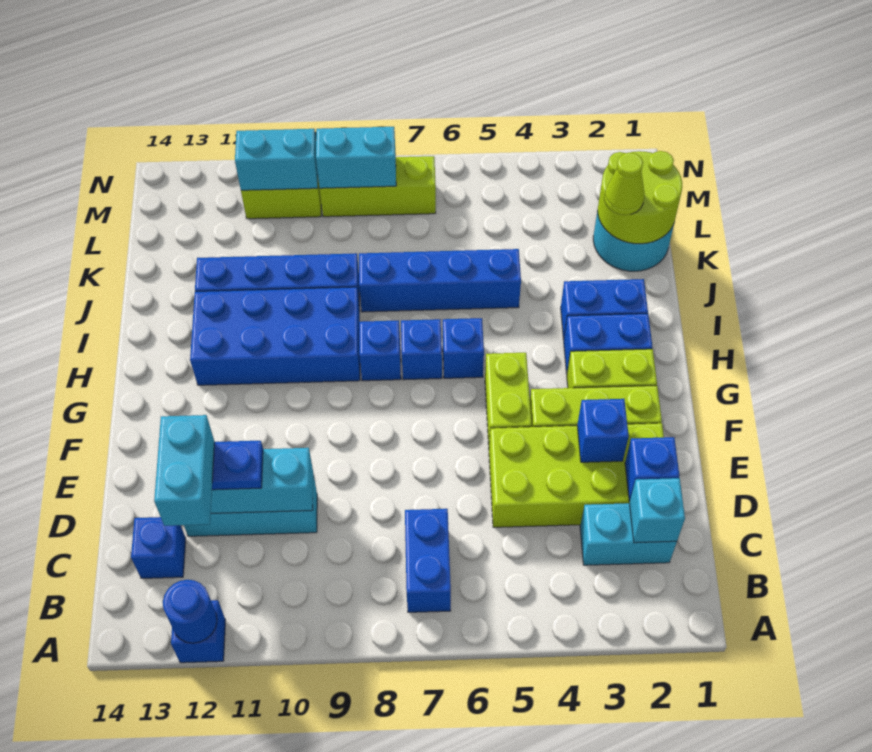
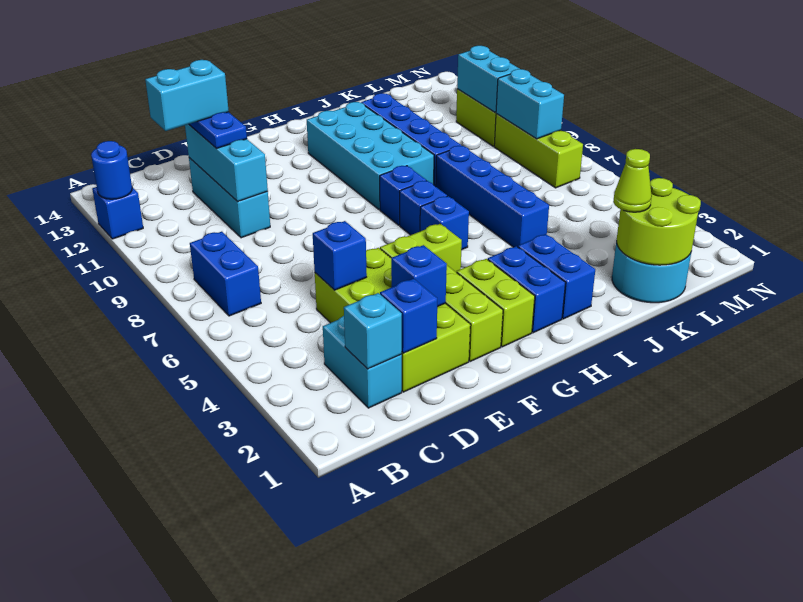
blue brick B7:C7 level 1 -> blue brick B7:B8 level 1
blue brick C13 level 1 -> blue brick D5 level 2
blue brick H9:I12 level 1 -> cyan brick H9:I12 level 1

